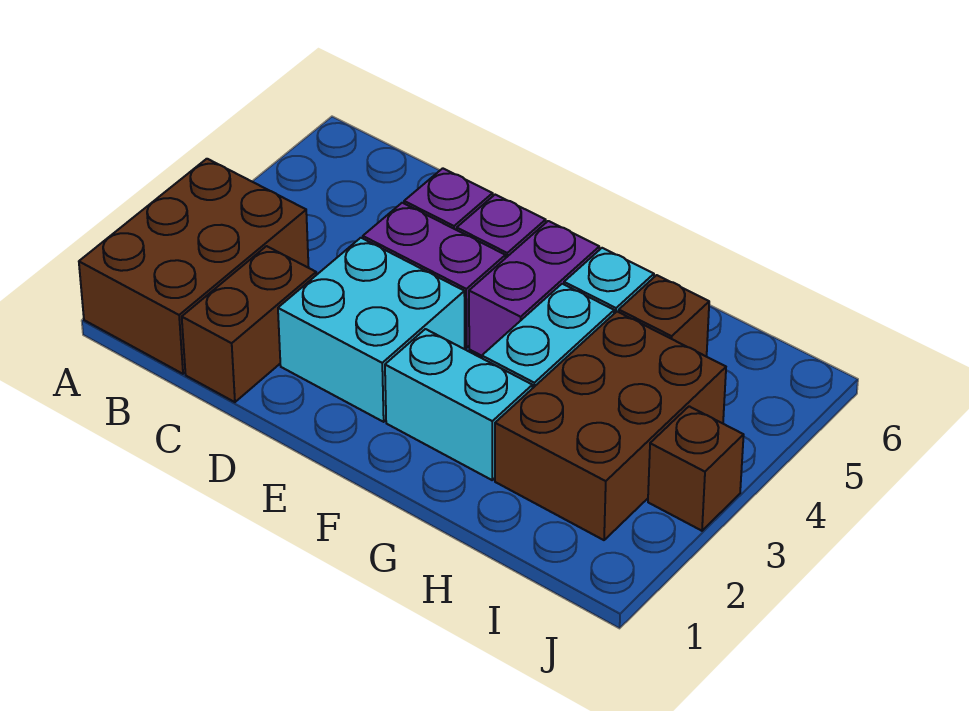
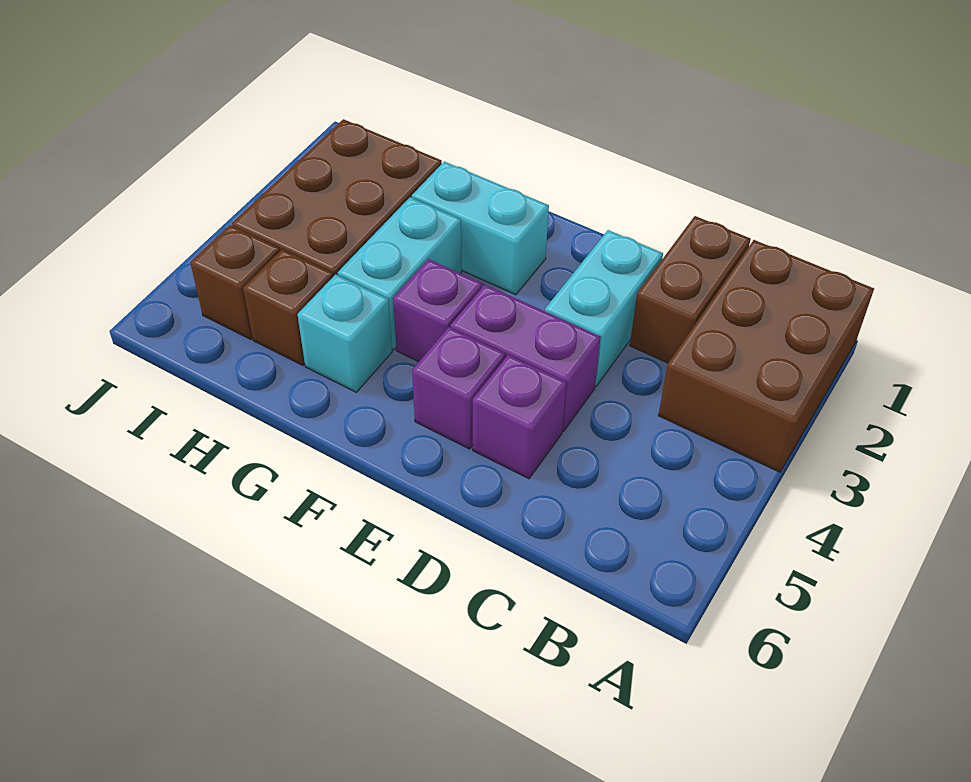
cyan brick D2:E3 level 1 -> cyan brick D2:D3 level 1
purple brick F4:F5 level 1 -> purple brick F4 level 1
brown brick J3 level 1 -> brown brick I5 level 1

